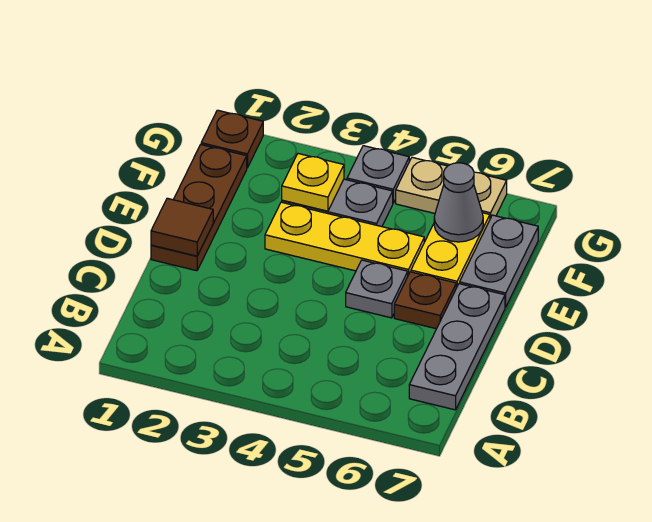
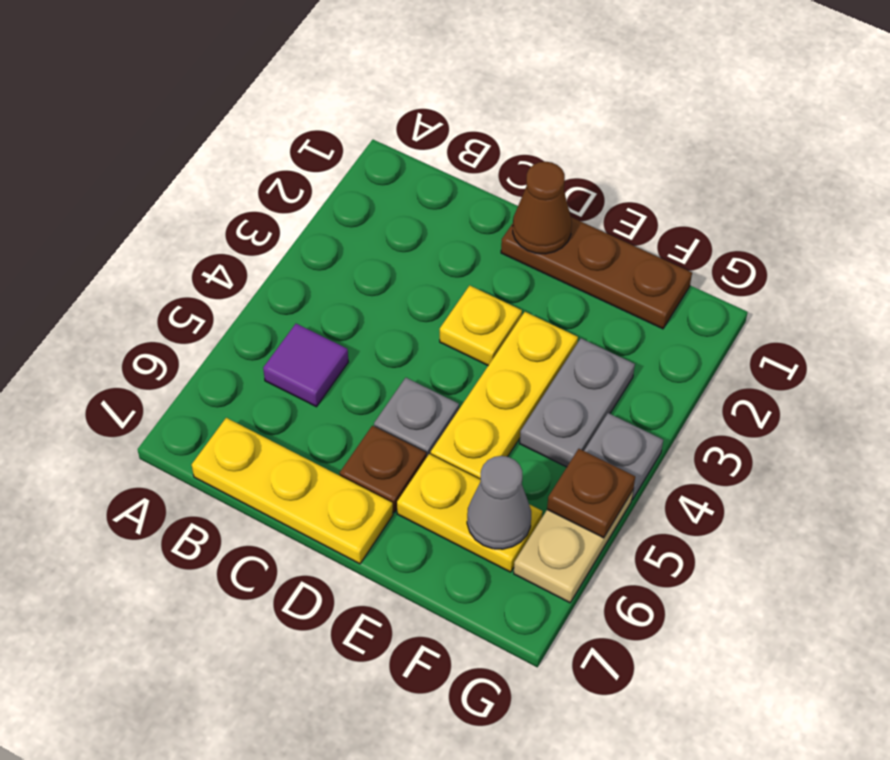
none -> purple tile B5 level 1
grey plate B7:D7 level 1 -> yellow plate B7:D7 level 1
brown tile D1 level 2 -> brown cone D1 level 2
grey plate E7:F7 level 1 -> none
yellow plate F3 level 2 -> yellow plate D3 level 1
brown plate G1 level 1 -> brown plate G5 level 2

